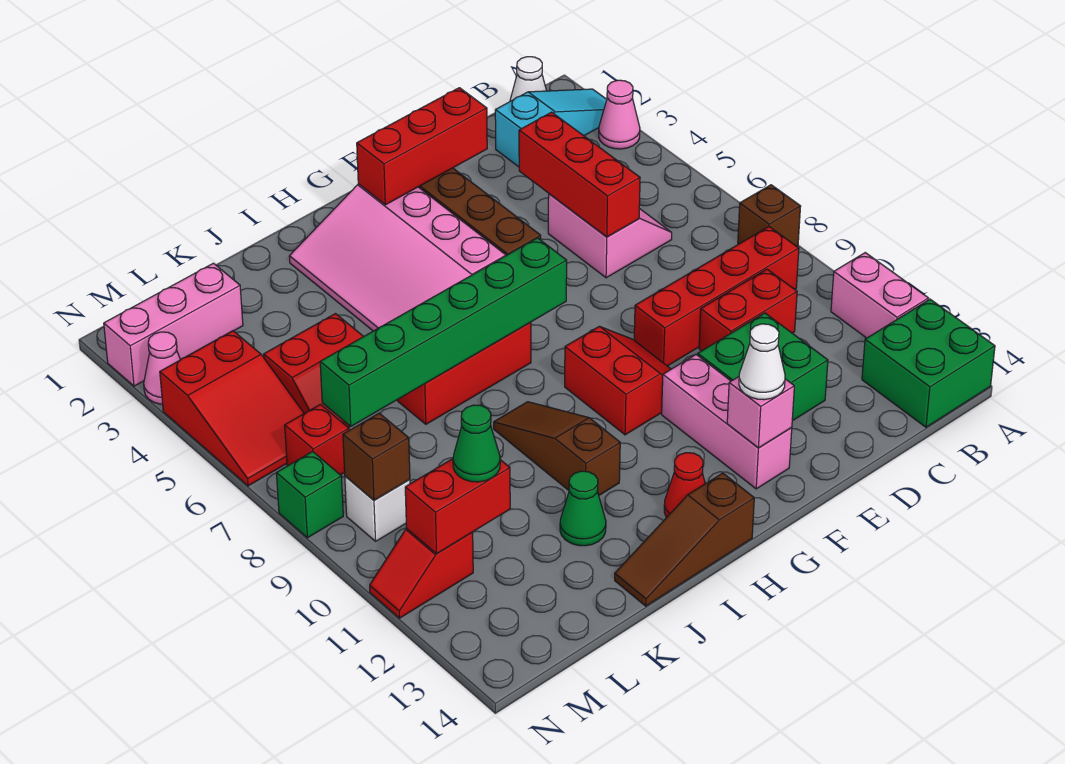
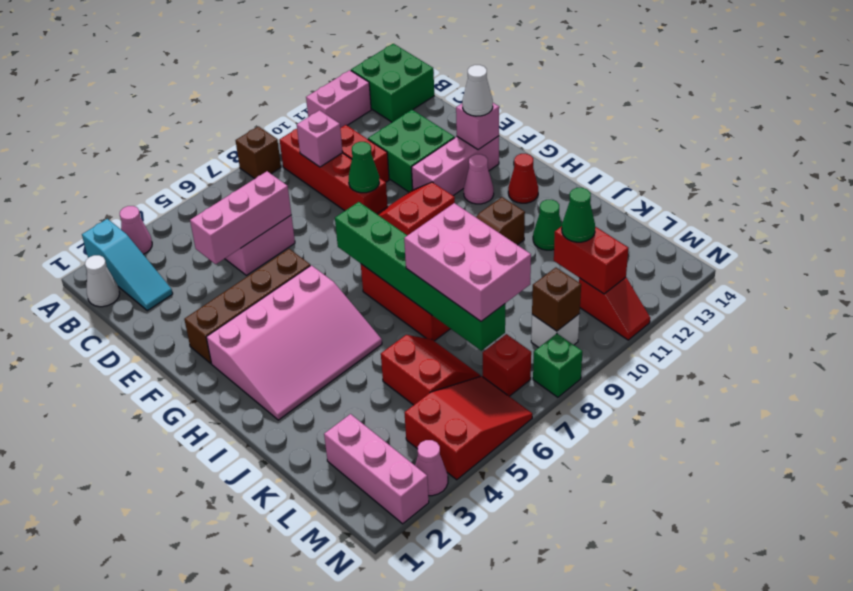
cyan slope A2:C2 level 1 top C -> cyan slope A2:C2 level 1 top A
none -> pink brick C9 level 2
red brick D4:D6 level 2 -> pink brick D4:D6 level 2
red brick E2:G2 level 2 -> none
none -> green cone E9 level 2
none -> pink cone G12 level 1
brown slope H14:J14 level 1 top H -> none
none -> pink brick J7:L8 level 3

